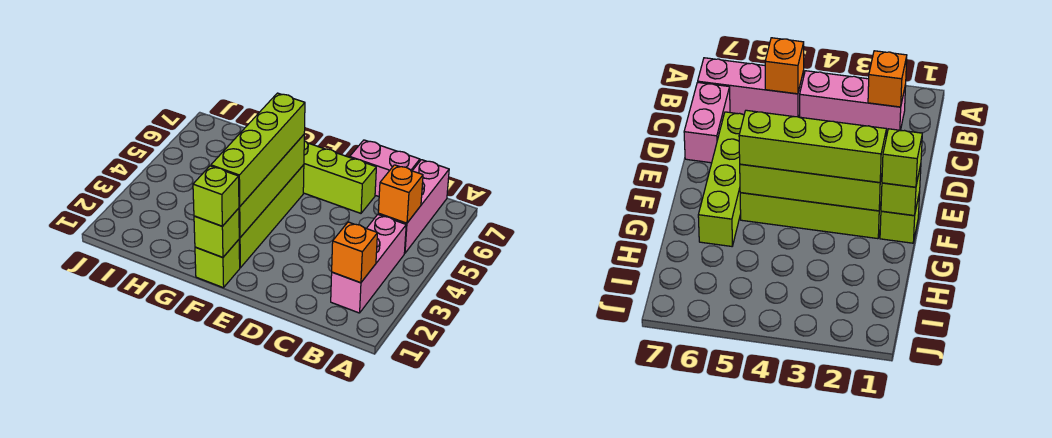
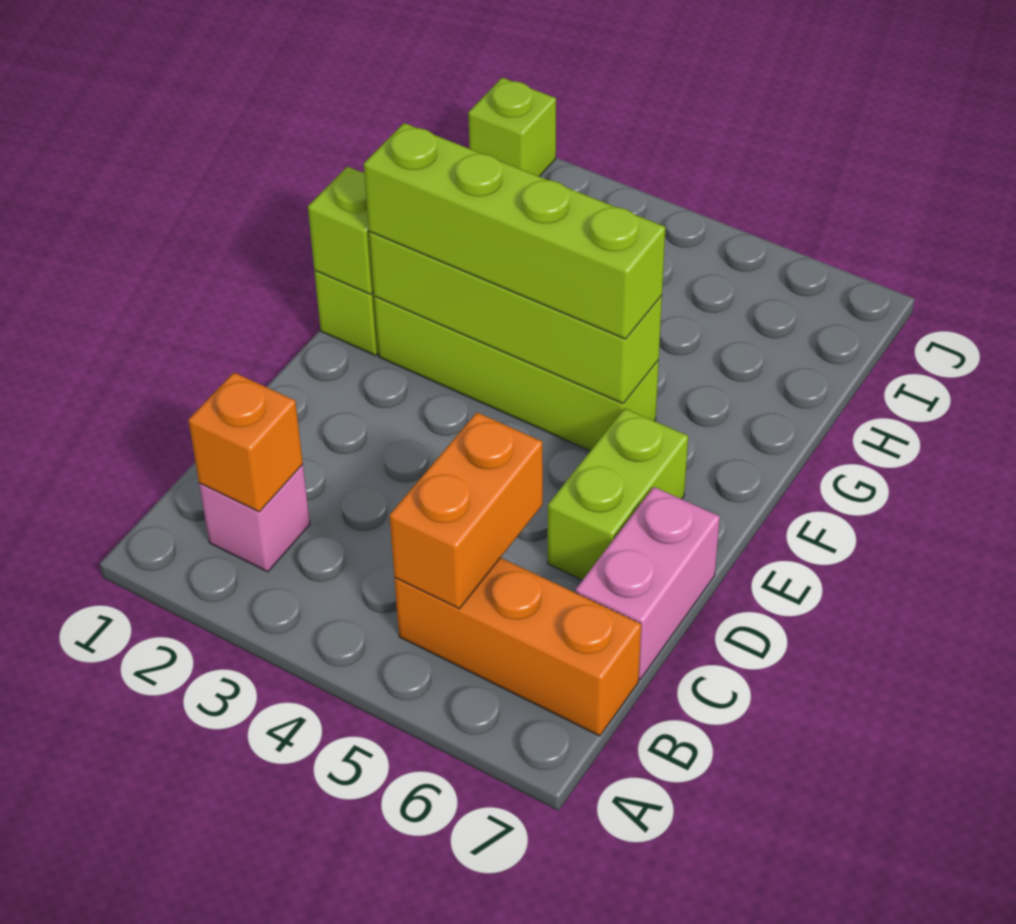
pink brick B2:B4 level 1 -> pink brick B2 level 1
pink brick B5:B7 level 1 -> orange brick B5:B7 level 1
orange brick B5 level 2 -> orange brick B5:C5 level 2
lime brick D6:G6 level 1 -> lime brick D6:E6 level 1
lime brick F1 level 3 -> lime brick J1 level 1

